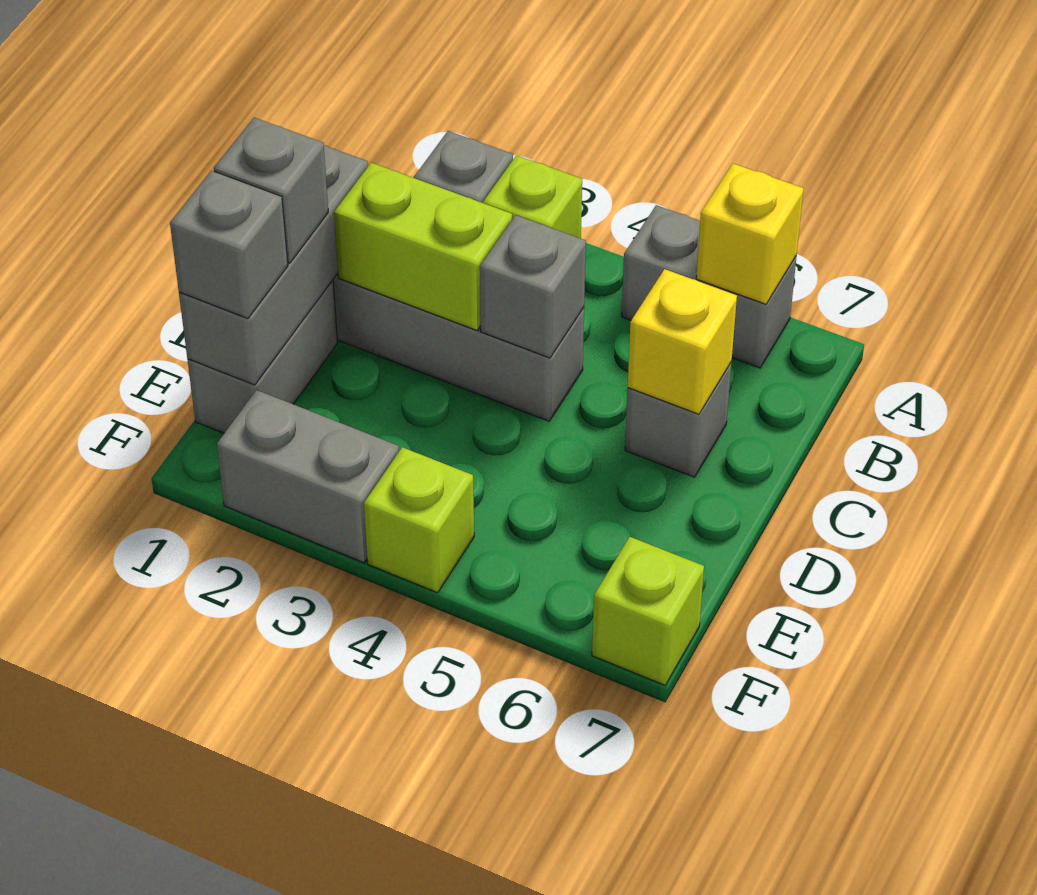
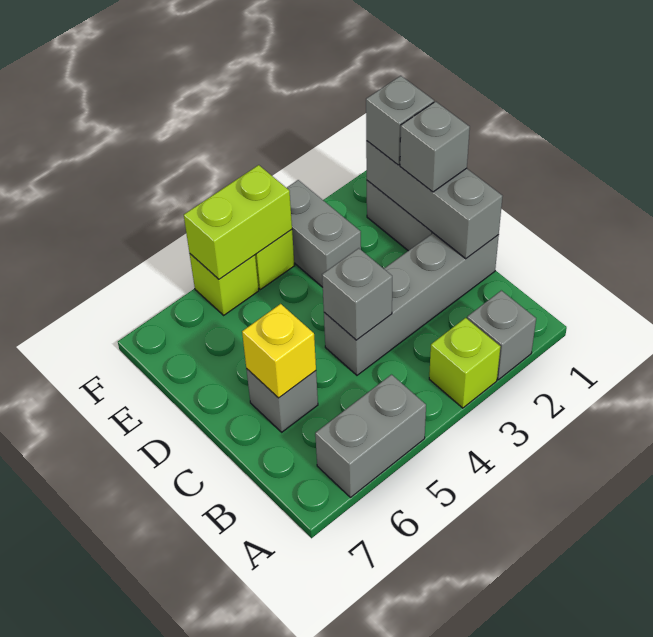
yellow brick A6 level 2 -> none
lime brick C2:C3 level 2 -> lime brick F4:F5 level 2
grey brick F2:F3 level 1 -> grey brick E3:F3 level 1
lime brick F7 level 1 -> lime brick F5 level 1

